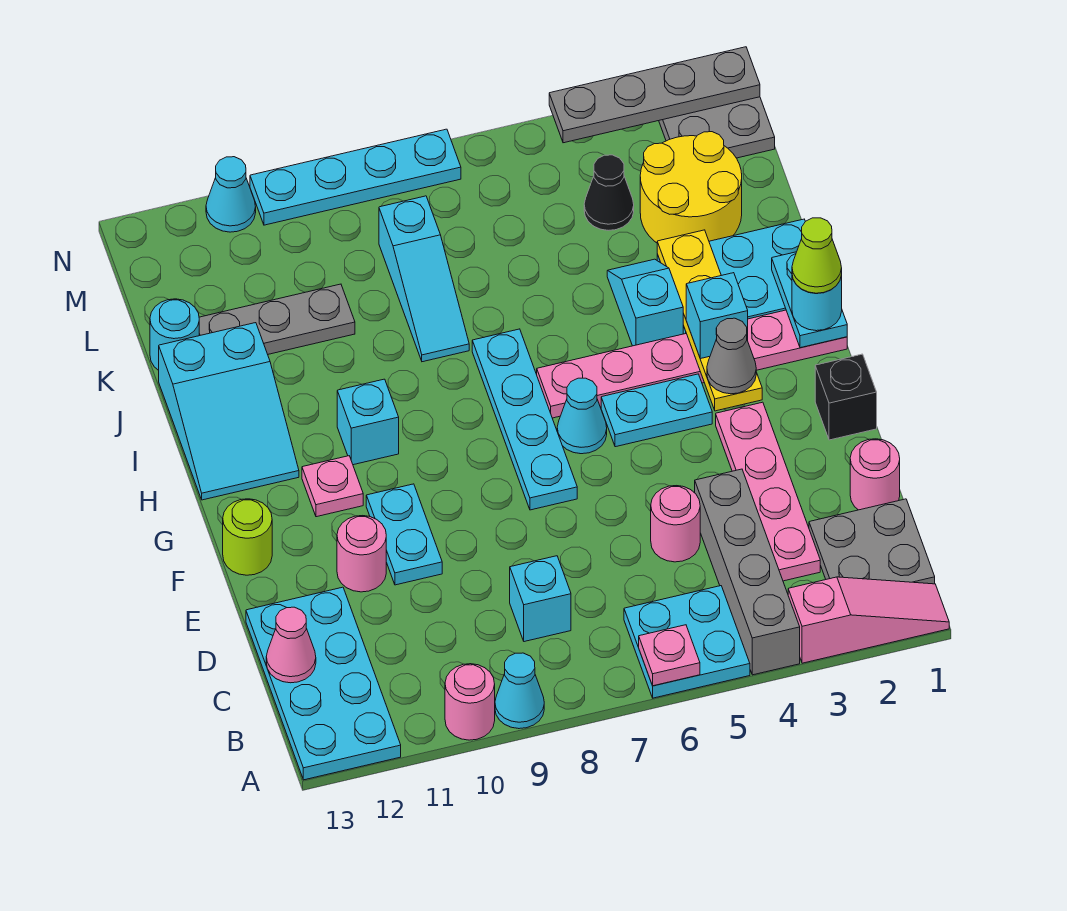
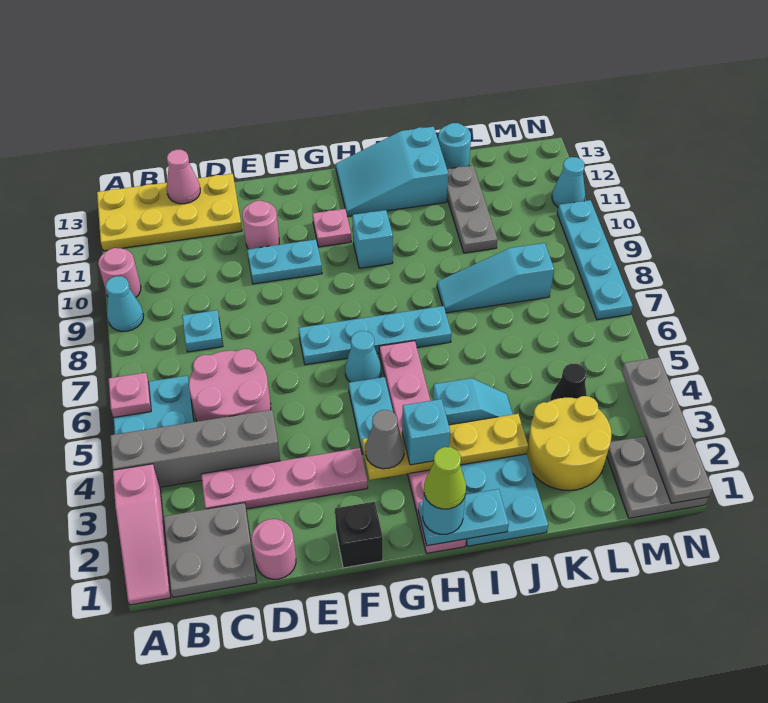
cyan plate A12:D13 level 1 -> yellow plate A12:D13 level 1
cyan brick C8 level 1 -> cyan plate C8 level 1
pink round brick D5 level 1 -> pink round brick C5:D6 level 1
lime round brick F13 level 1 -> none

